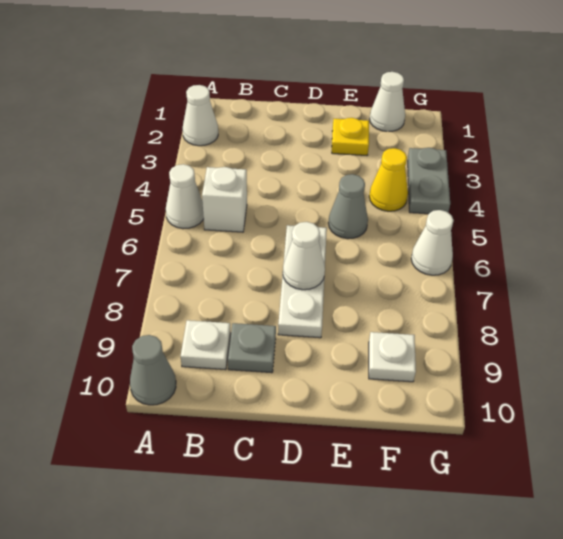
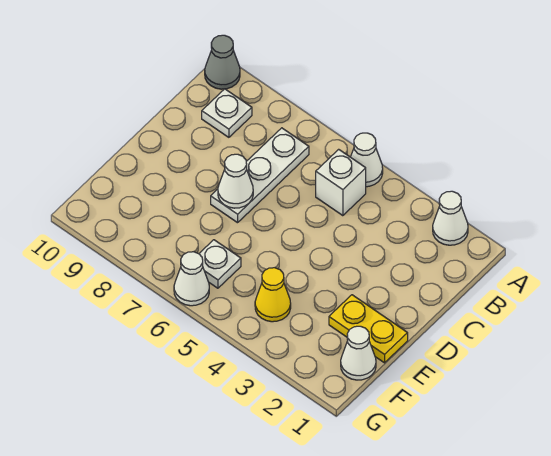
grey plate C9 level 1 -> none
white plate D6:D8 level 1 -> white plate B7:D7 level 1
yellow plate E2 level 1 -> yellow plate E1:E2 level 1
grey cone E5 level 1 -> none
white plate F9 level 1 -> white plate F6 level 1
grey plate G3:G4 level 1 -> none

